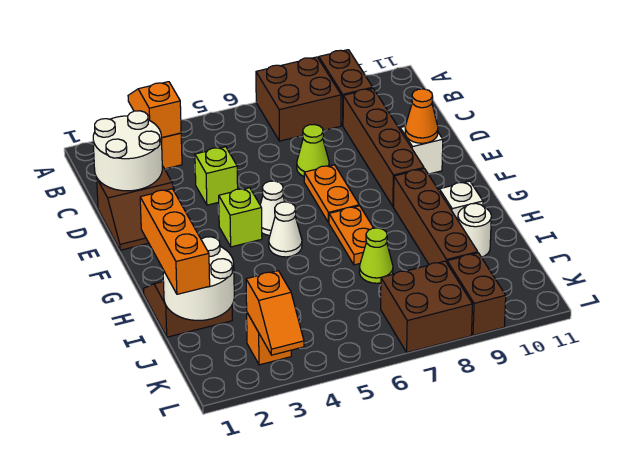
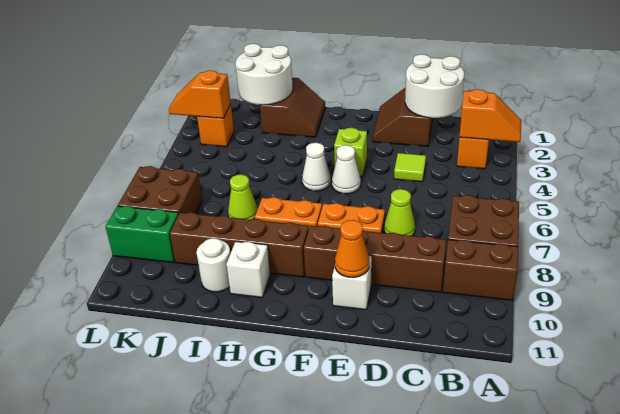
lime brick D4 level 1 -> lime tile D4 level 1
orange brick H1:J1 level 3 -> none
brown brick K9:L9 level 1 -> green brick K9:L9 level 1

